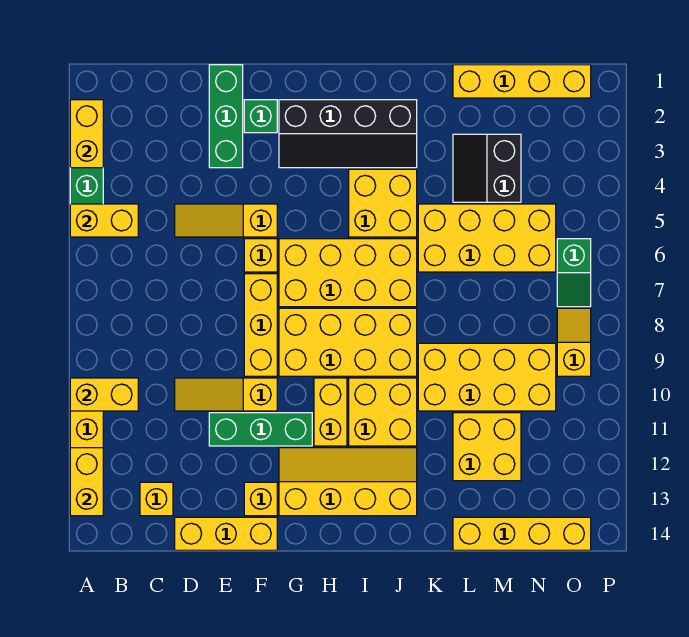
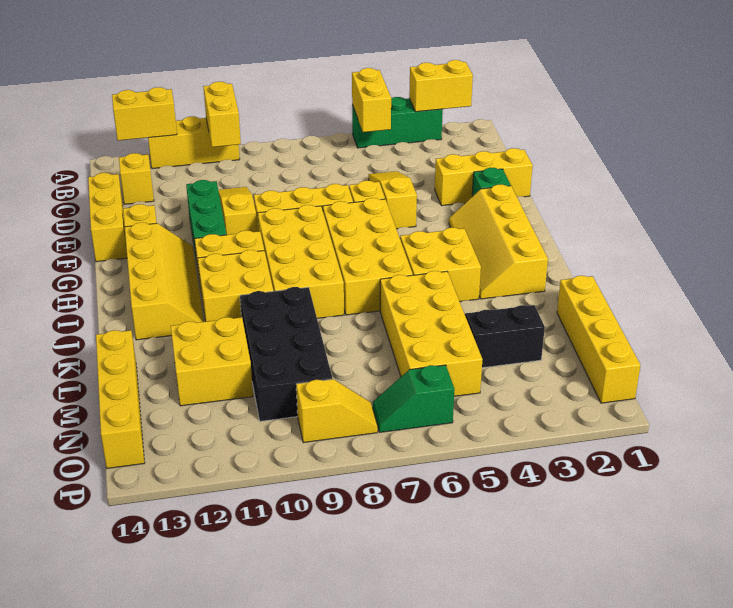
green brick E1:E3 level 1 -> yellow brick E1:E3 level 1
black slope G2:J3 level 1 top 2 -> yellow slope G2:J3 level 1 top 2
yellow brick K9:N10 level 1 -> black brick K9:N10 level 1

